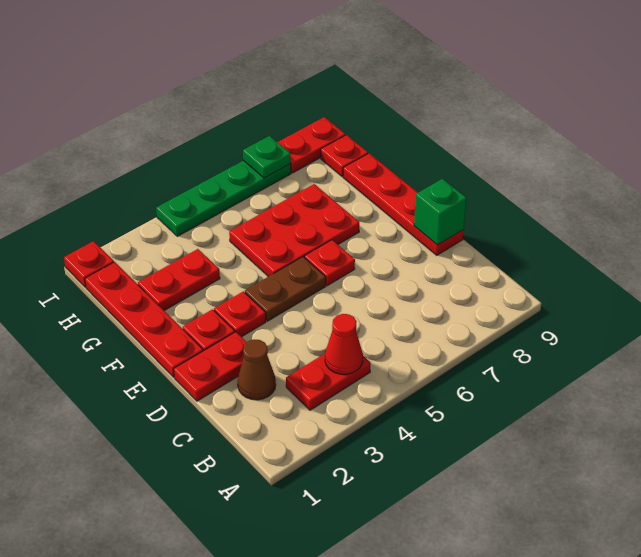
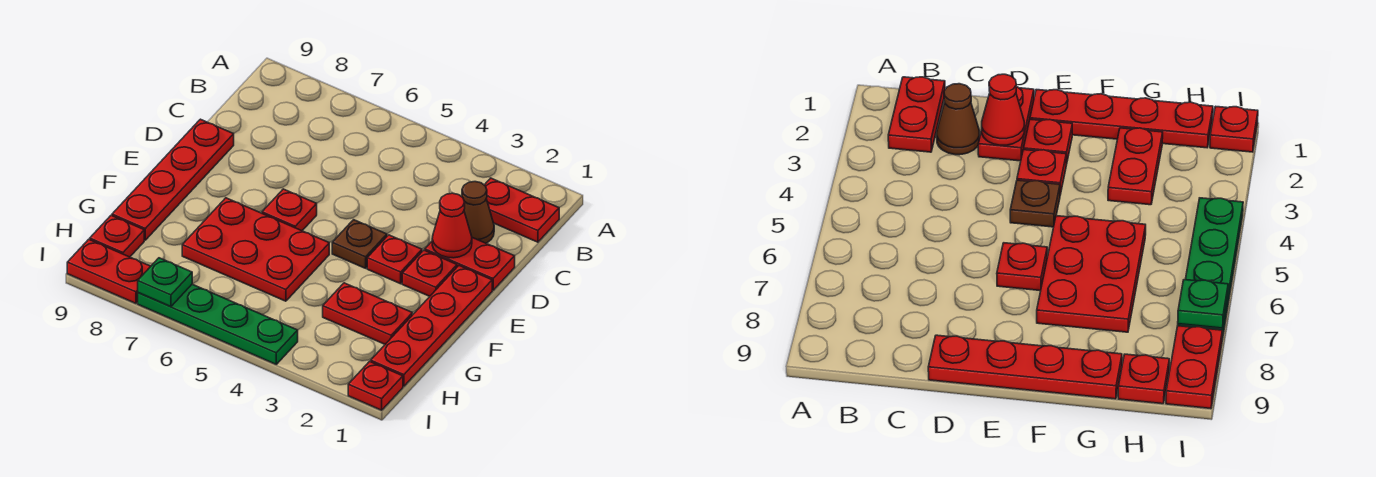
red plate B3:B4 level 1 -> red plate B1:B2 level 1
red cone B4 level 2 -> red cone D2 level 2
green brick D9 level 2 -> none
brown plate E4:E5 level 1 -> brown plate E4 level 1

